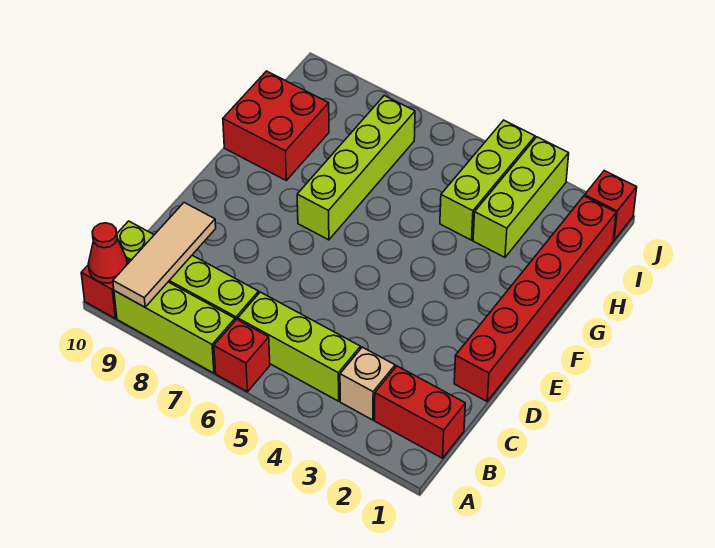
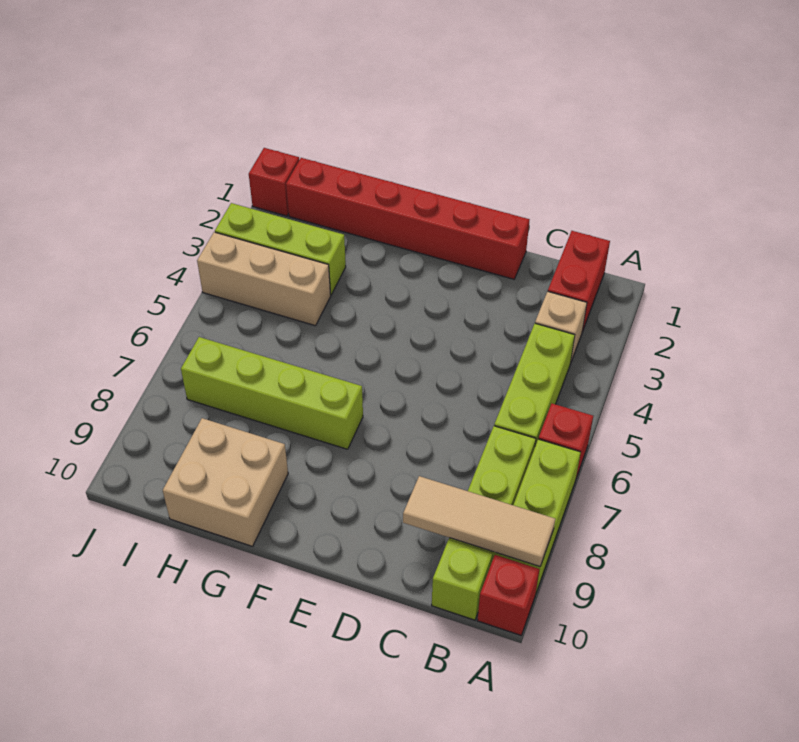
red cone A10 level 2 -> none
red brick G9:H10 level 1 -> tan brick G9:H10 level 1
lime brick H4:J4 level 1 -> tan brick H4:J4 level 1

